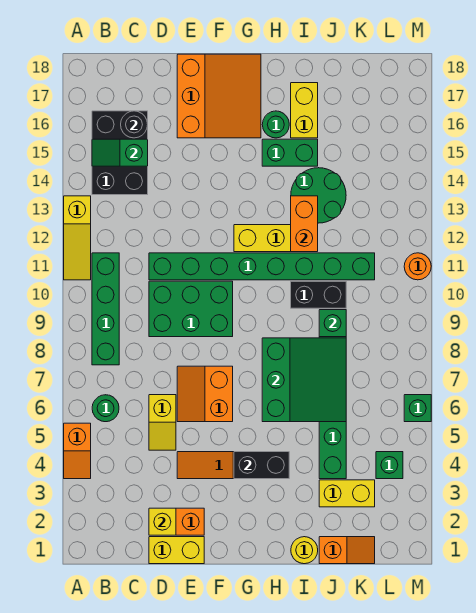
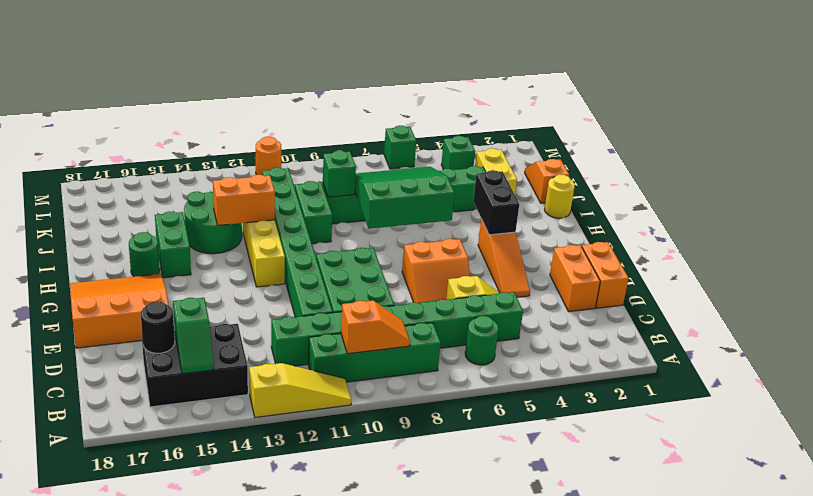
orange slope A4:A5 level 1 top 5 -> orange slope B9:B10 level 2 top 10
none -> green brick C5:C12 level 1
yellow brick D1:E1 level 1 -> orange brick D1:E1 level 1
yellow brick D2 level 2 -> none
black brick I10:J10 level 1 -> green brick I10:J10 level 1
yellow brick I16:I17 level 1 -> none

